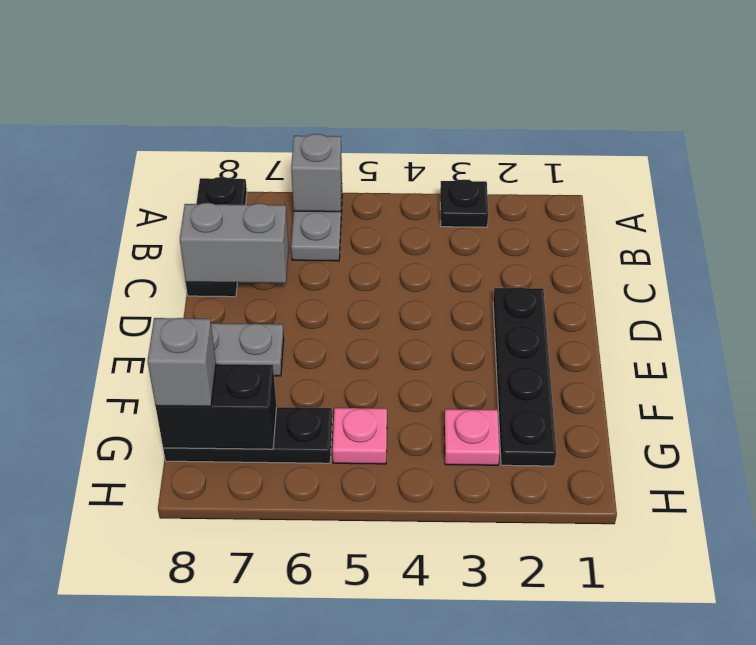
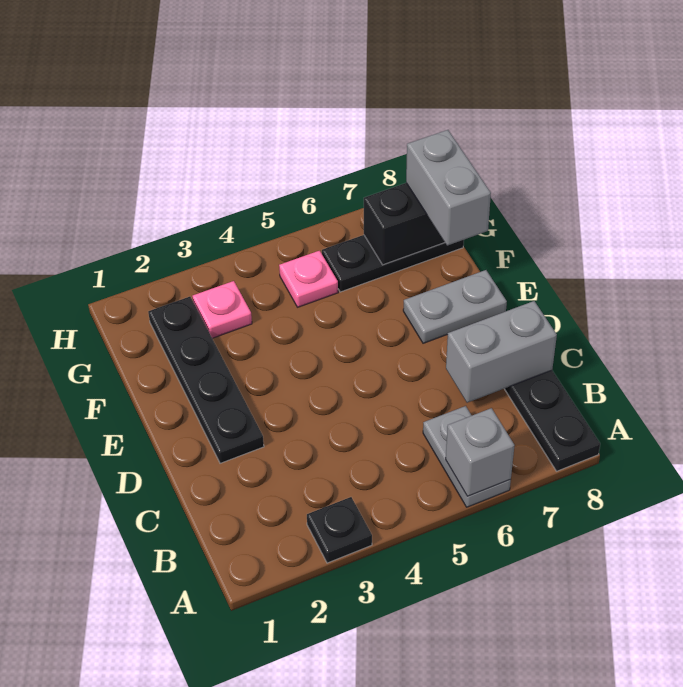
grey brick G8 level 3 -> grey brick F8:G8 level 3

